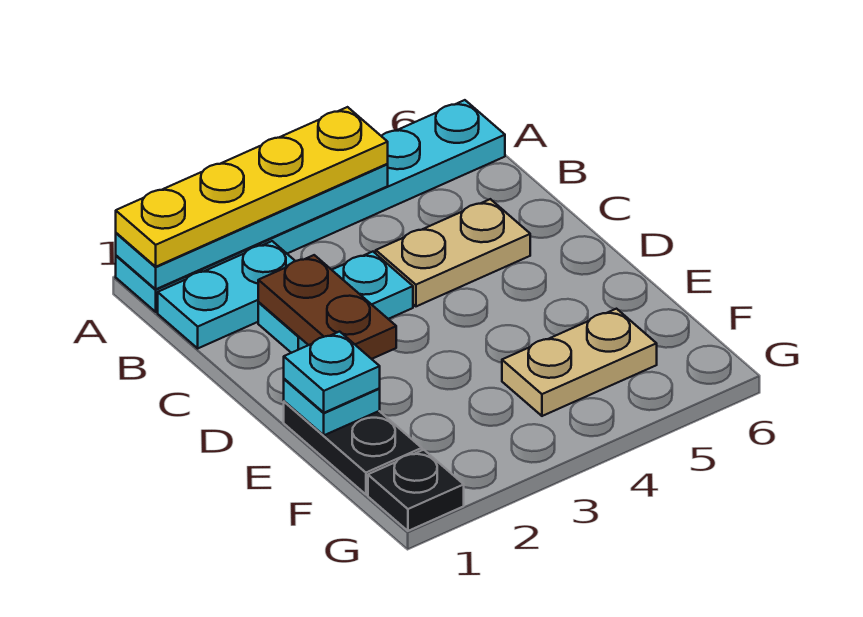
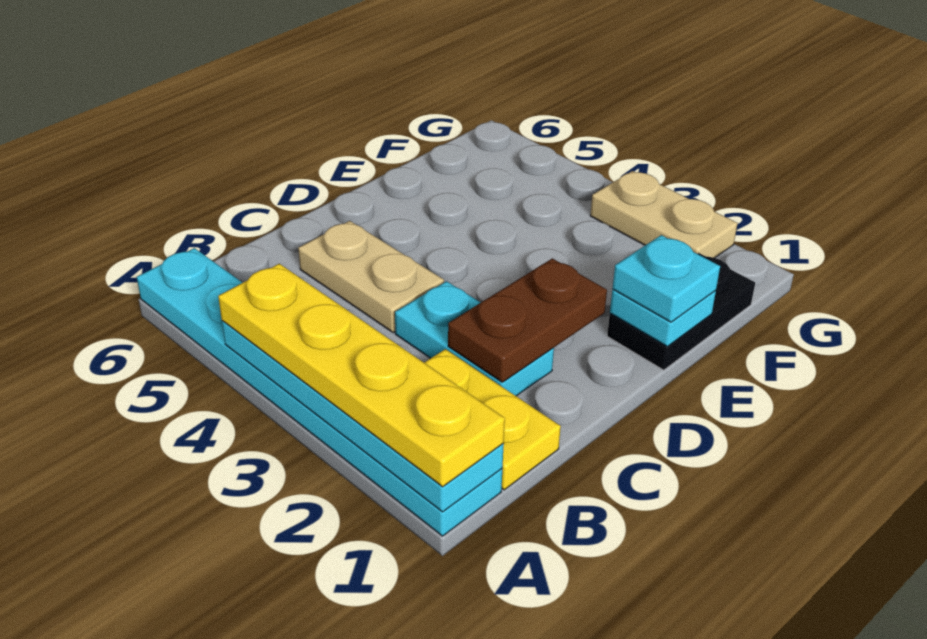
cyan plate B1:B2 level 1 -> yellow plate B1:B2 level 1
tan plate F4:F5 level 1 -> tan plate G2:G3 level 1
black plate G1 level 1 -> none

